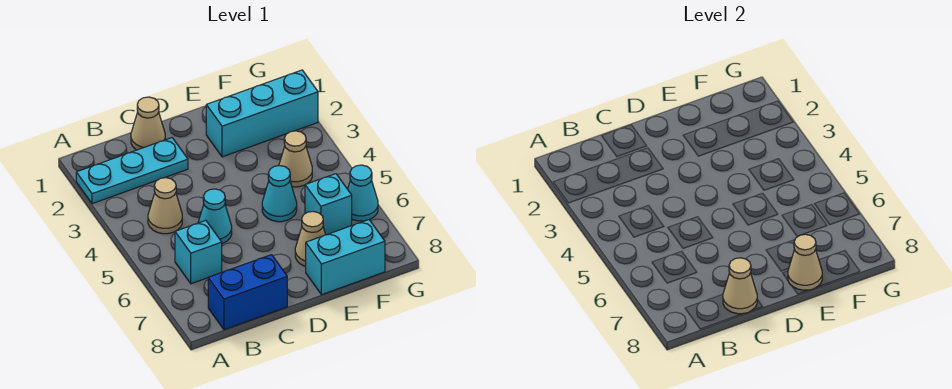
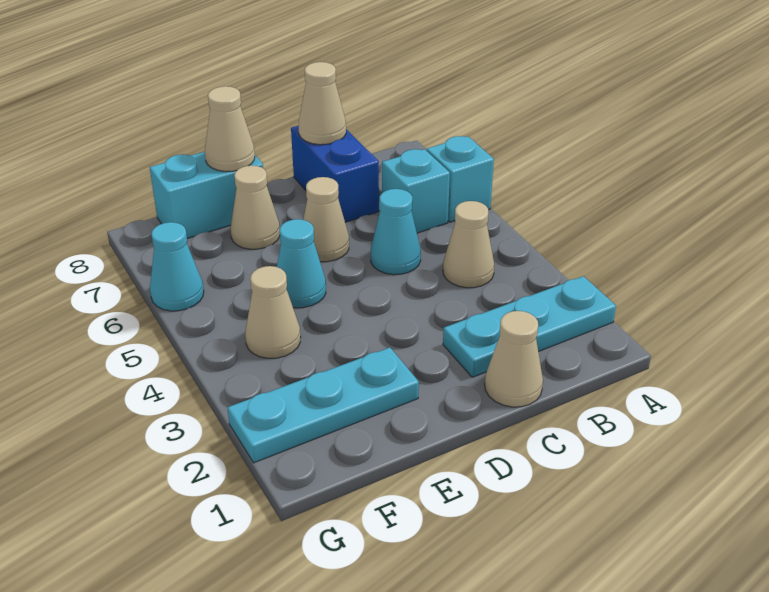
blue brick B8:C8 level 1 -> blue brick C7:C8 level 1
none -> tan cone D6 level 1
cyan brick E2:G2 level 1 -> cyan plate E2:G2 level 1
cyan brick F6 level 1 -> cyan brick A6 level 1

